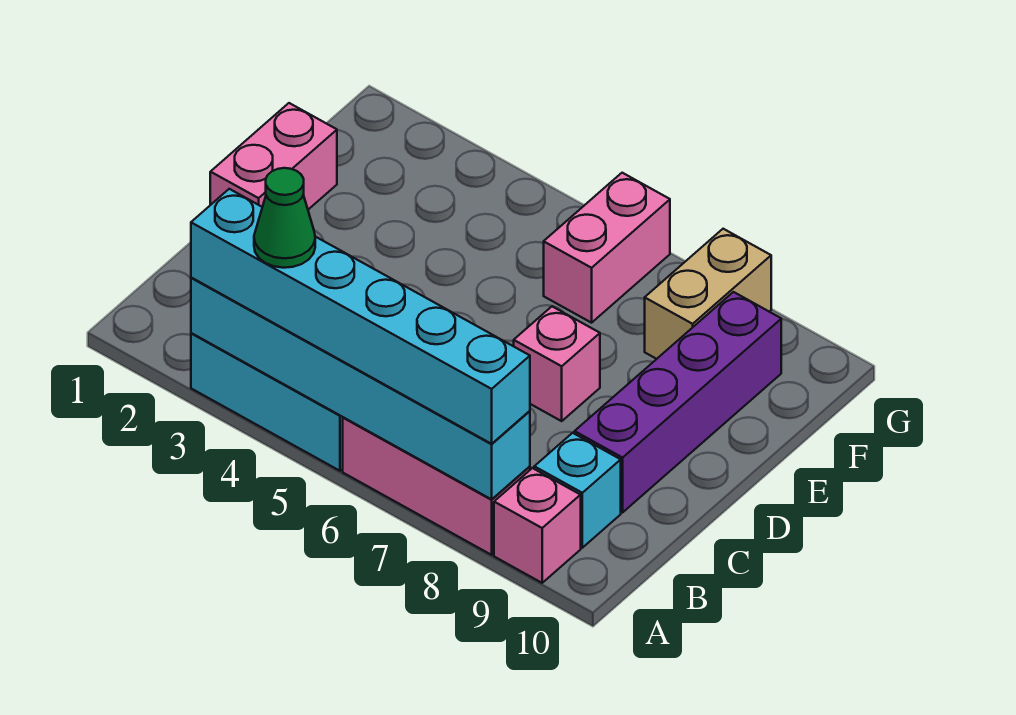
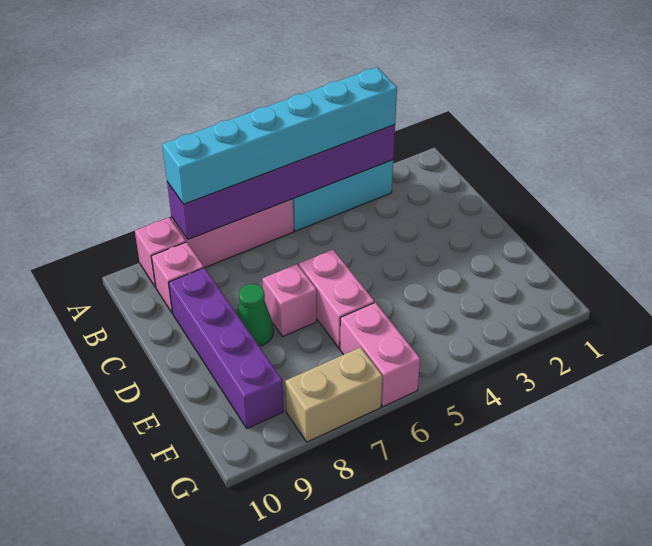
cyan brick A3:A8 level 2 -> purple brick A3:A8 level 2
green cone A4 level 4 -> green cone D8 level 1
cyan brick B9 level 1 -> pink brick B9 level 1
pink brick D1:E1 level 1 -> pink brick D6:E6 level 1
tan brick F8:G8 level 1 -> tan brick G7:G8 level 1

